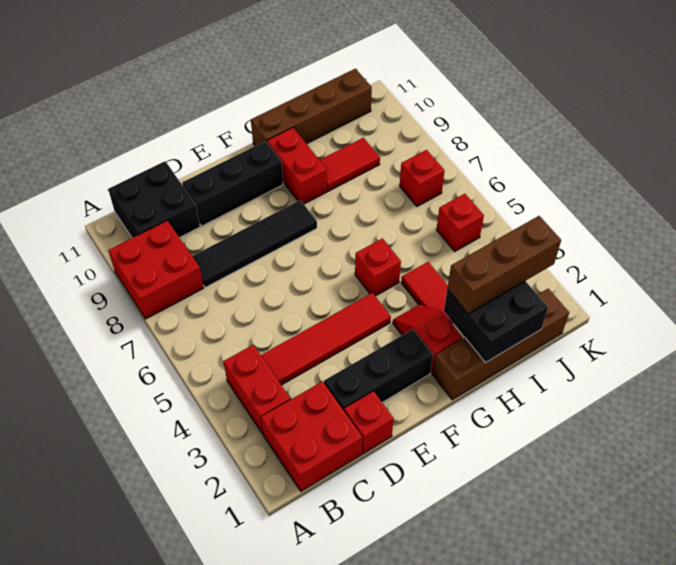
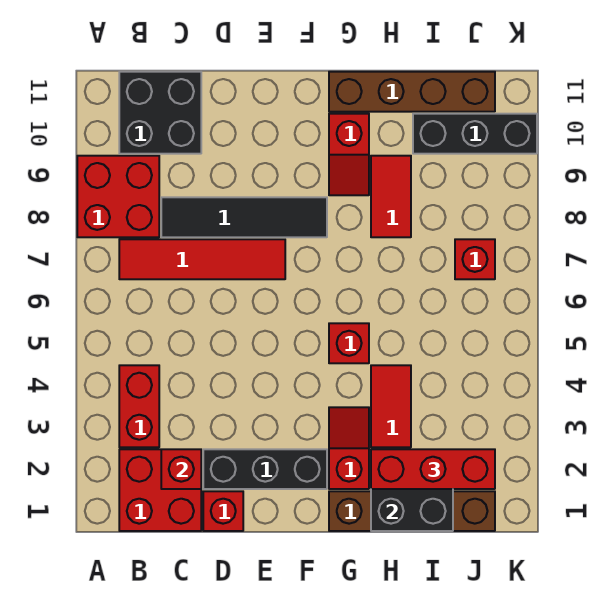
red tile C4:F4 level 1 -> red tile B7:E7 level 1
black brick D10:F10 level 1 -> black brick I10:K10 level 1
red brick G9:G10 level 1 -> red slope G9:G10 level 1 top 10
brown brick H2:J2 level 3 -> red brick H2:J2 level 3
red tile H9:I9 level 1 -> red tile H8:H9 level 1
red brick J5 level 1 -> red brick C2 level 2

